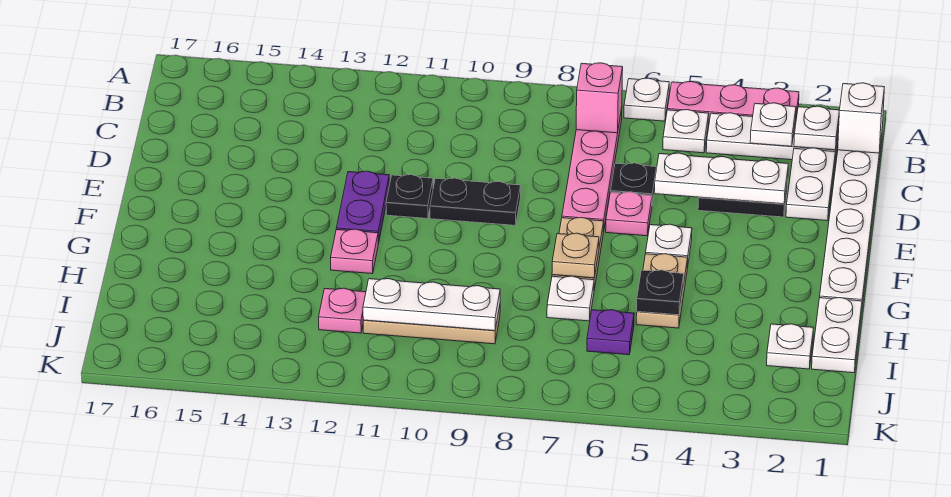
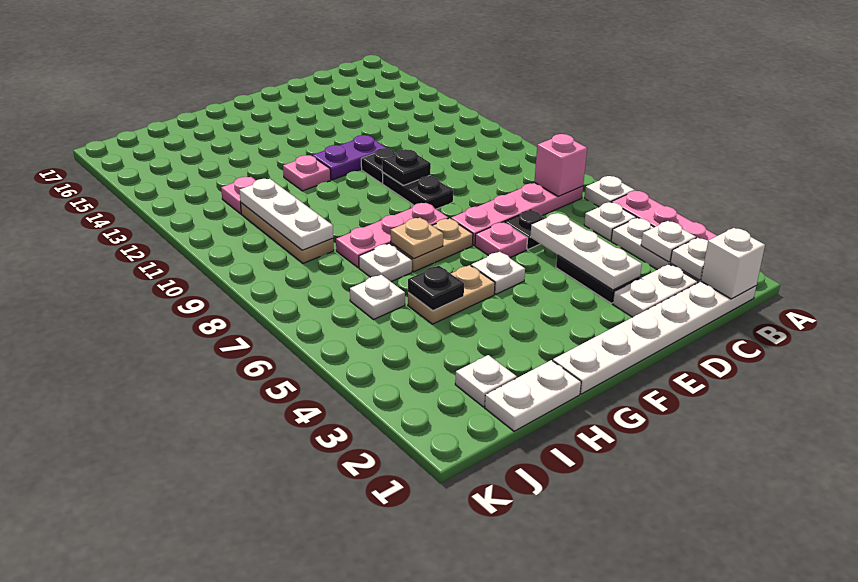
none -> black plate E10 level 2
none -> pink plate F8:H8 level 1
purple plate I6 level 1 -> white plate I6 level 1

